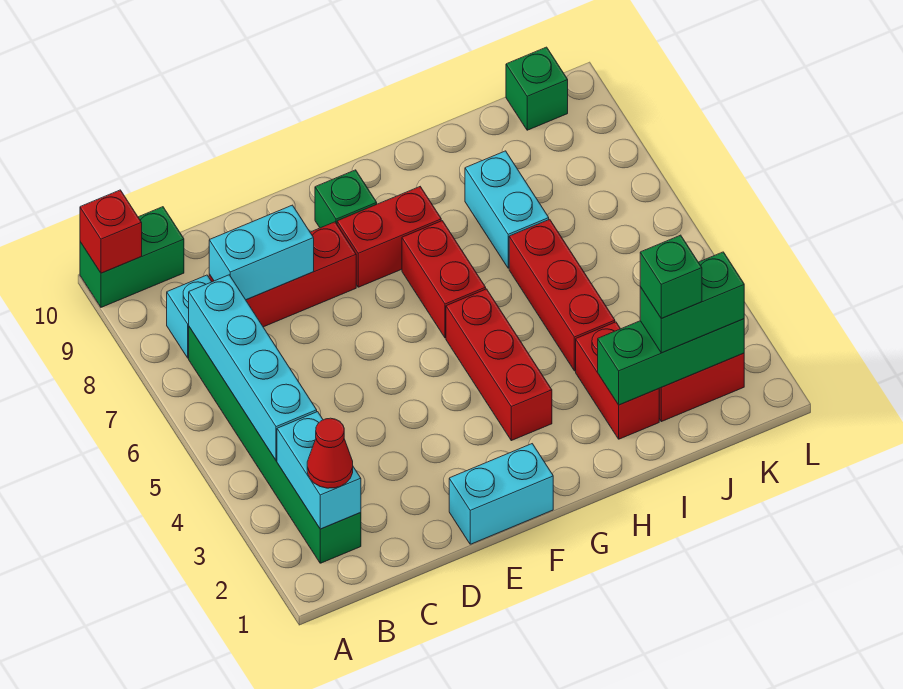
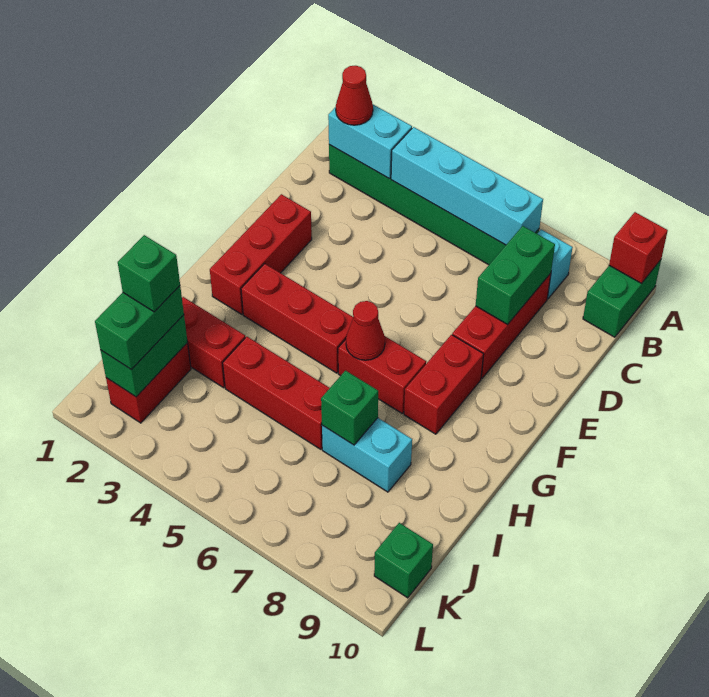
cyan brick C8:D8 level 2 -> green brick C8:D8 level 2
cyan brick E1:F1 level 1 -> none
none -> red brick E2:G2 level 1
green brick F9 level 1 -> green brick I7 level 2
none -> red cone G6 level 2
green brick I2:K2 level 2 -> green brick J2:K2 level 2

